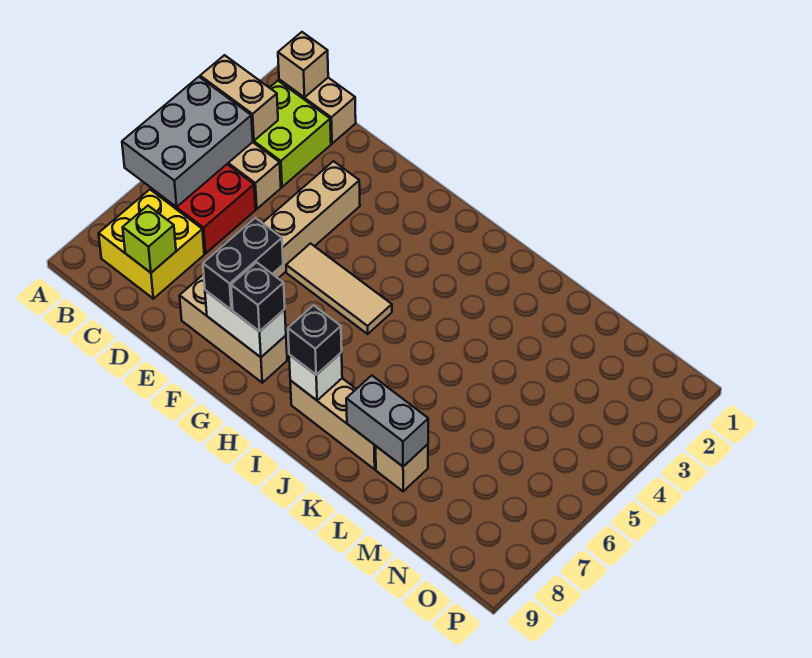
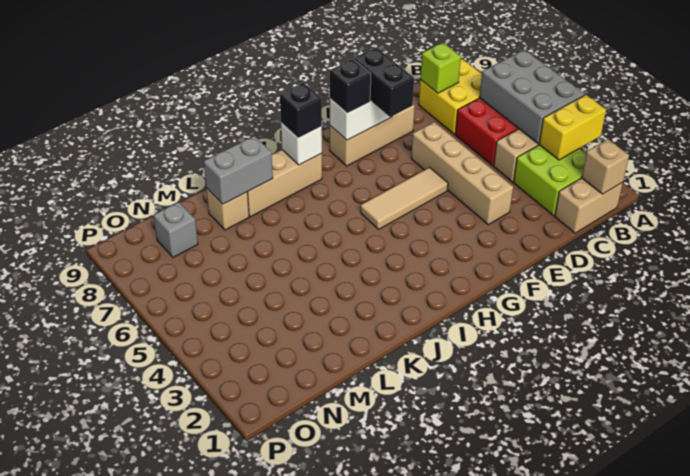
tan brick A3:B3 level 2 -> yellow brick A3:B3 level 2
none -> grey brick N8 level 1

